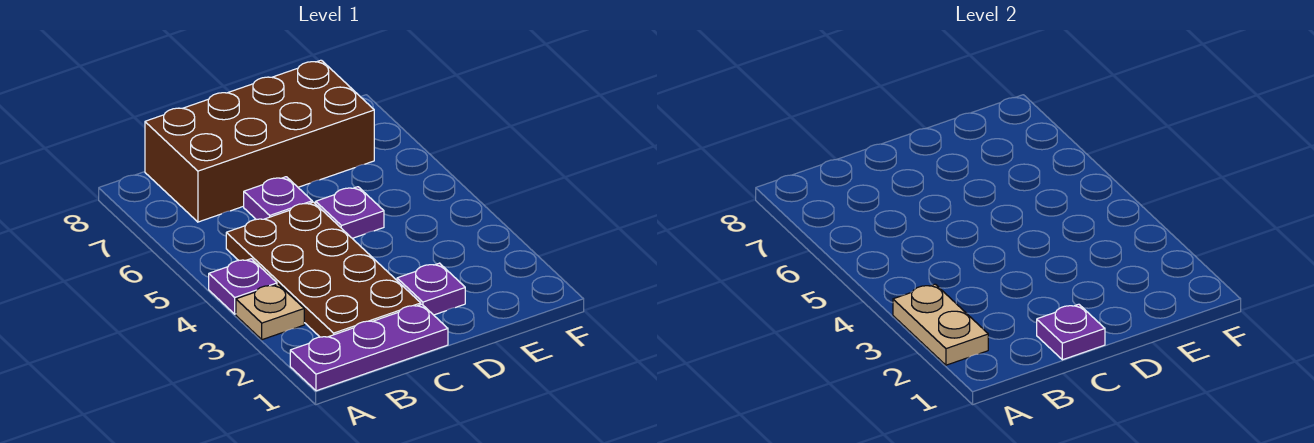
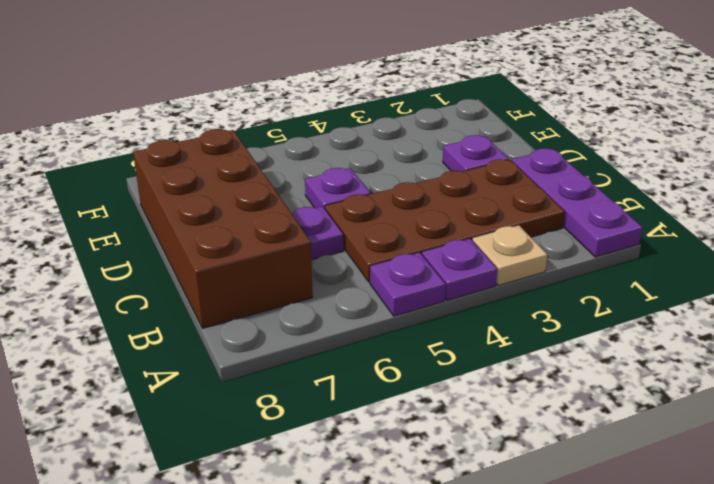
tan plate A2:A3 level 2 -> none
purple plate C1 level 2 -> purple plate A5 level 1

